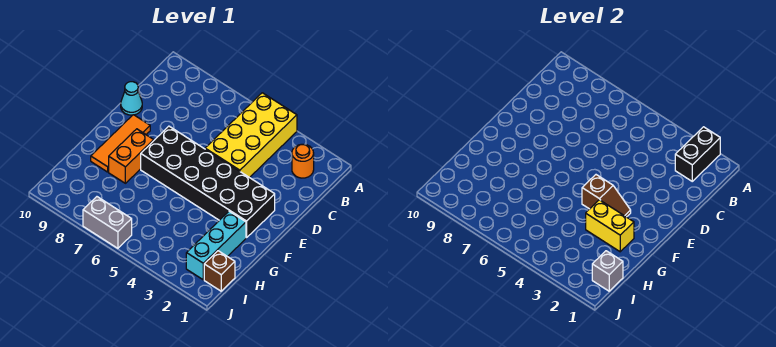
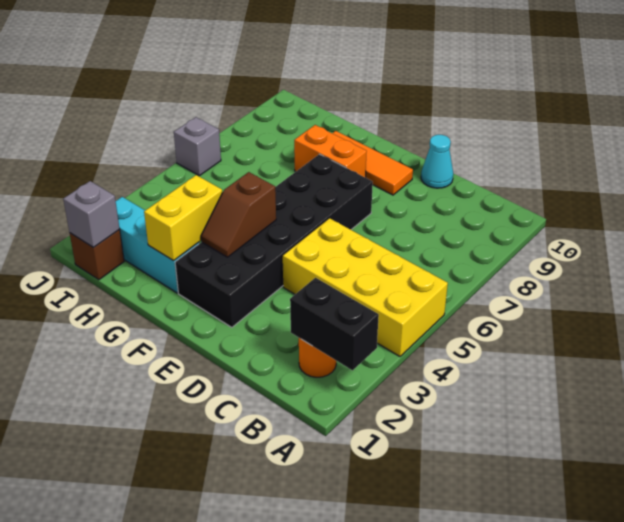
grey brick J6:J7 level 1 -> grey brick J6 level 1

